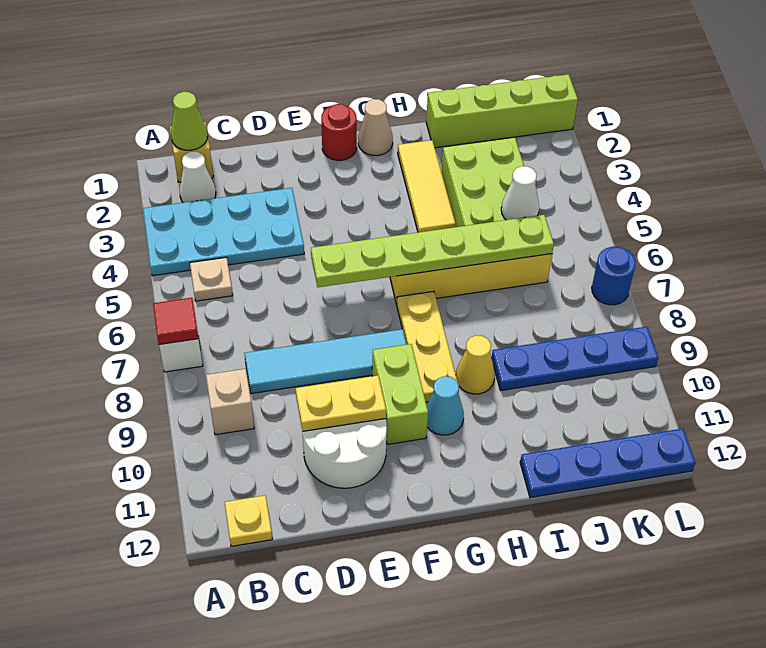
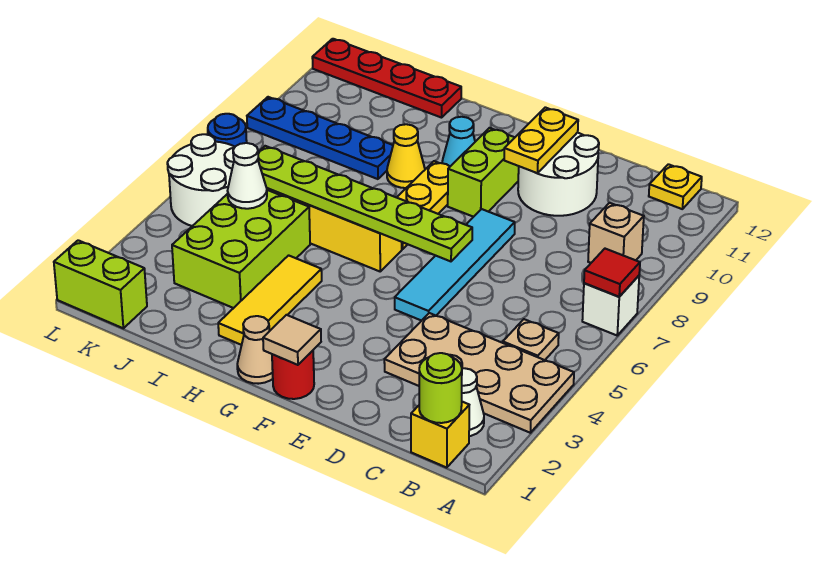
cyan plate A3:D4 level 1 -> tan plate A3:D4 level 1
lime cone B1 level 2 -> lime round brick B1 level 2
cyan tile C8:F8 level 1 -> cyan tile E5:E8 level 1
yellow plate D10:E10 level 2 -> yellow plate E10:E11 level 2
none -> tan tile F1 level 2
lime brick I1:L1 level 1 -> lime brick K1:L1 level 1
blue plate I12:L12 level 1 -> red plate I12:L12 level 1
none -> white round brick K5:L6 level 1

